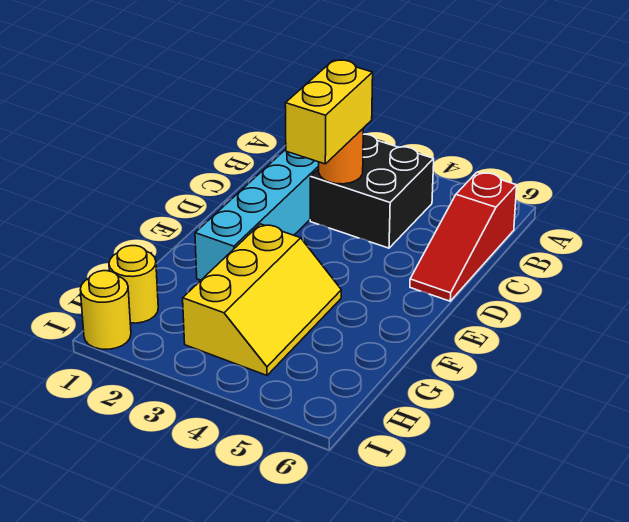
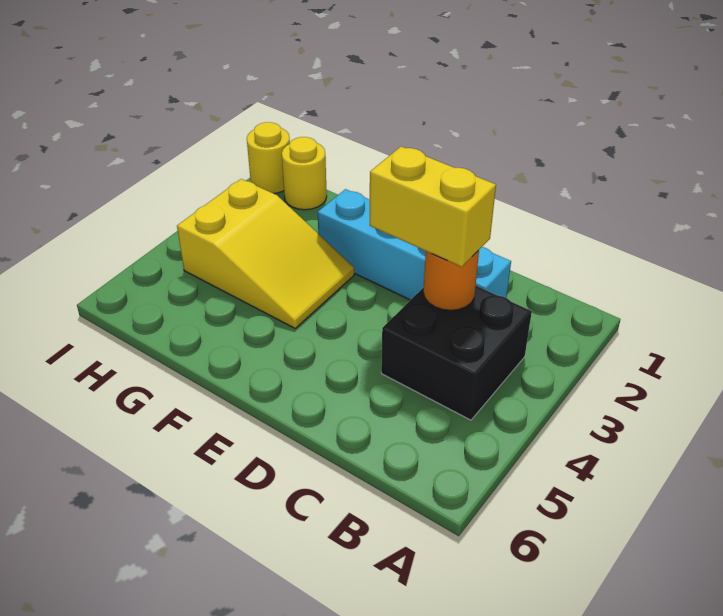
red slope B6:D6 level 1 top B -> none
yellow slope F3:H4 level 1 top 3 -> yellow slope F3:H4 level 1 top H

